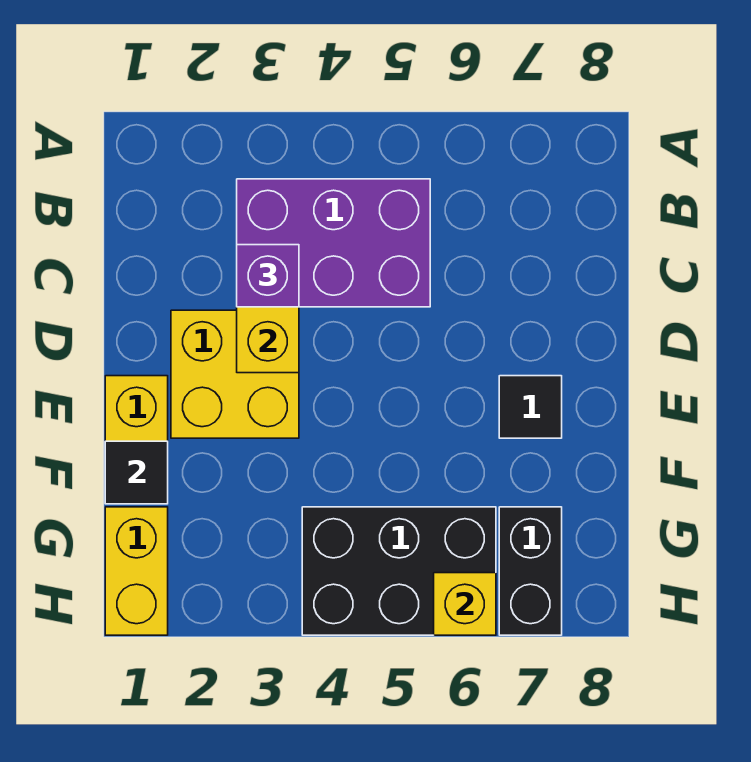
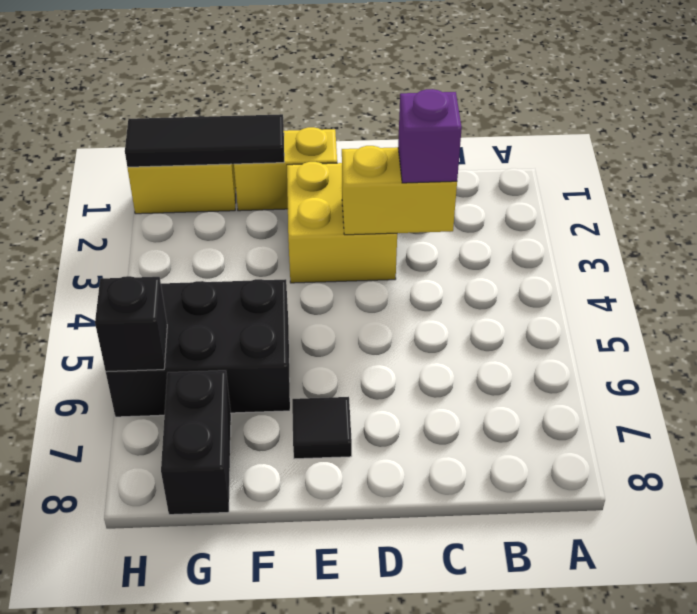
purple brick B3:C5 level 1 -> none
black tile F1 level 2 -> black tile F1:H1 level 2
black brick G4:H6 level 1 -> black brick F5:H6 level 1
black brick G7:H7 level 1 -> black brick G7:G8 level 1
yellow brick H6 level 2 -> black brick H6 level 2

